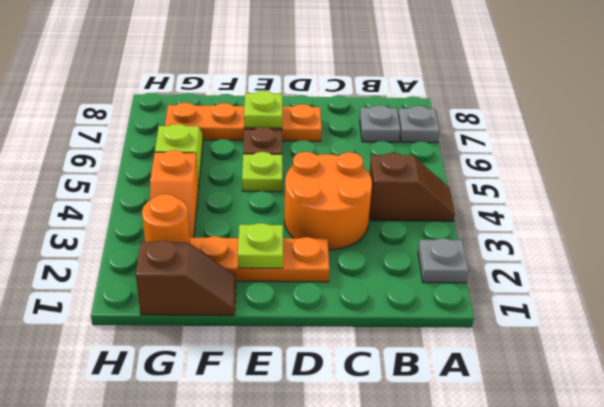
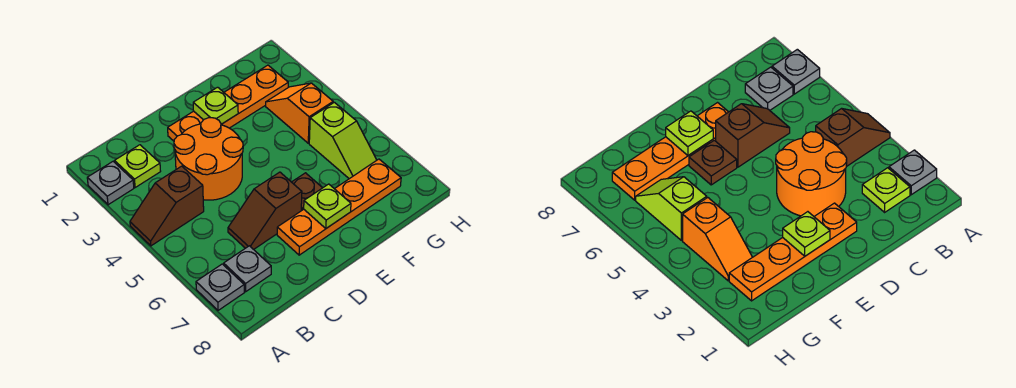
lime plate E5 level 1 -> lime plate B2 level 1
brown slope F1:G1 level 1 top G -> brown slope C6:D6 level 1 top D
orange round brick G2 level 2 -> none

